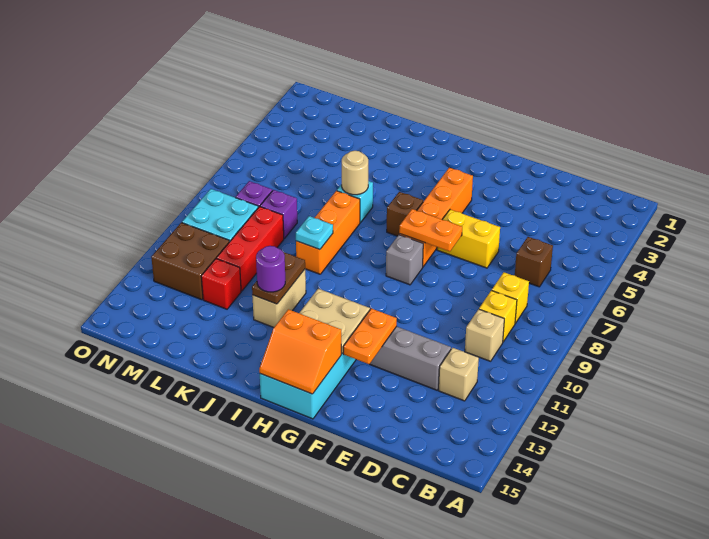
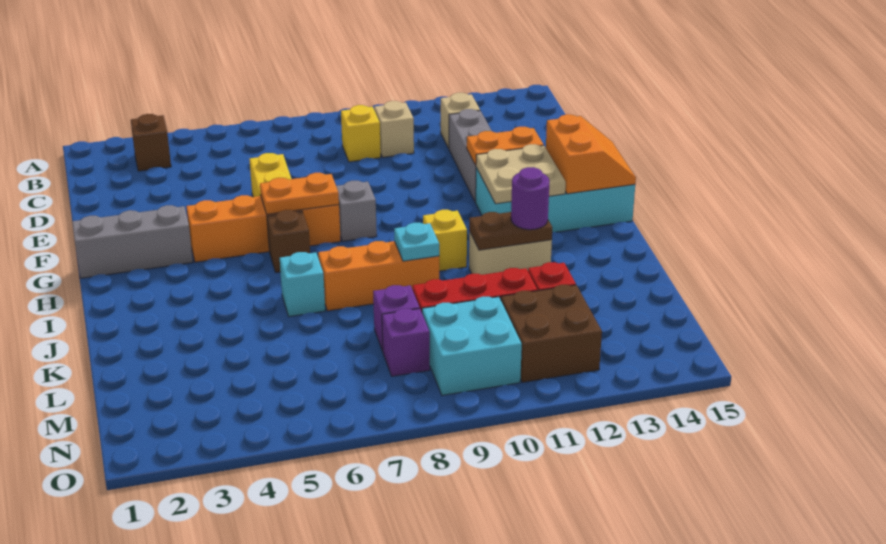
brown brick C6 level 1 -> brown brick B3 level 1
yellow brick C8 level 1 -> yellow brick I10 level 1
orange plate F7:G7 level 2 -> orange plate G6:G7 level 2
none -> grey brick G1:G3 level 1
tan round brick J6 level 2 -> none

